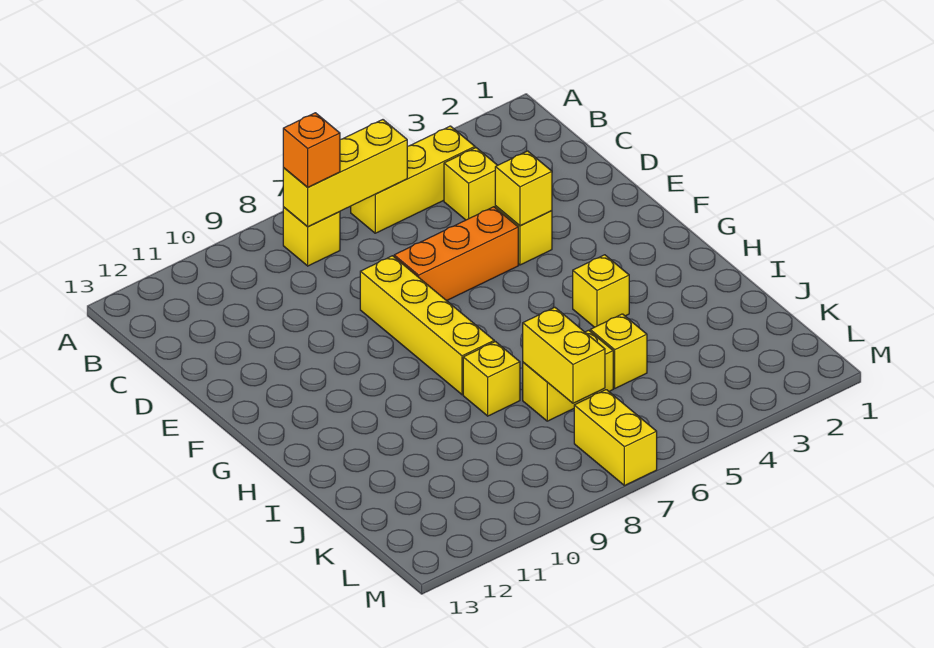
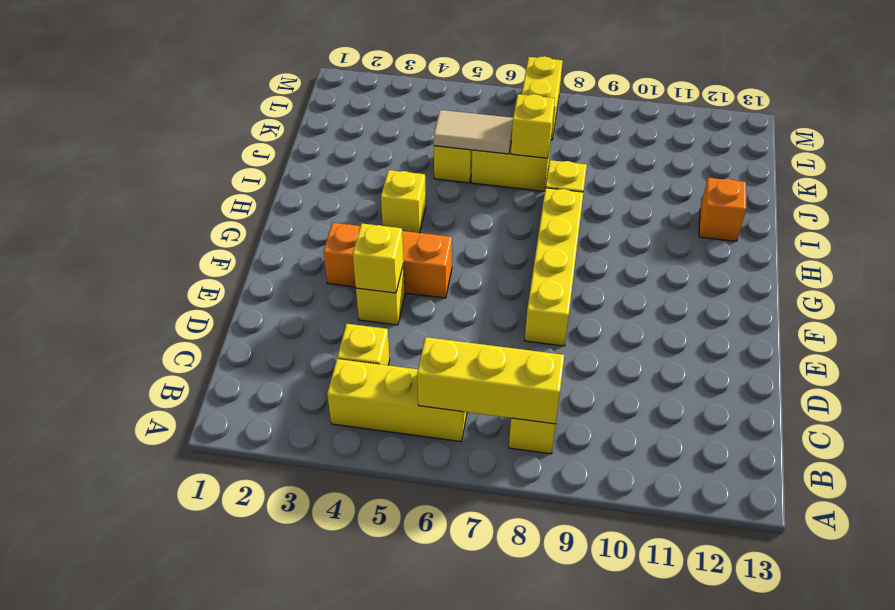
orange brick B8 level 3 -> orange brick I12 level 1
orange brick E5:E7 level 1 -> orange brick F3:F5 level 1
none -> tan tile J5:J6 level 2
yellow brick J7:K7 level 2 -> yellow brick J7 level 2

